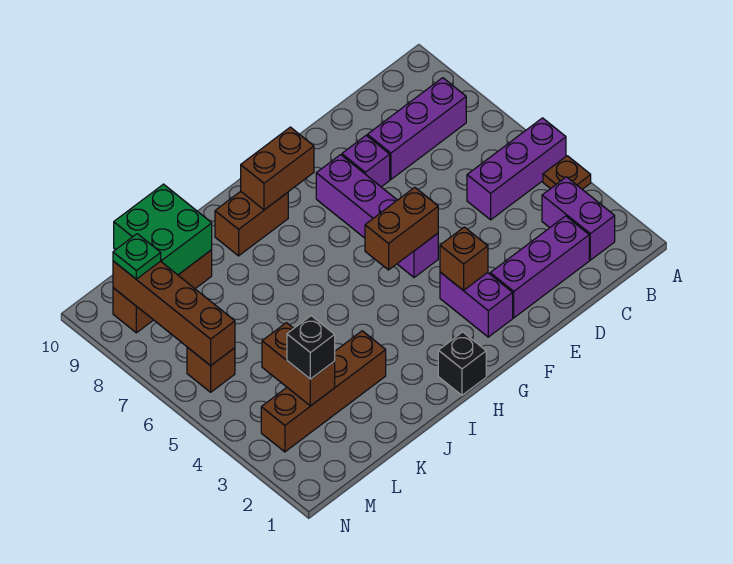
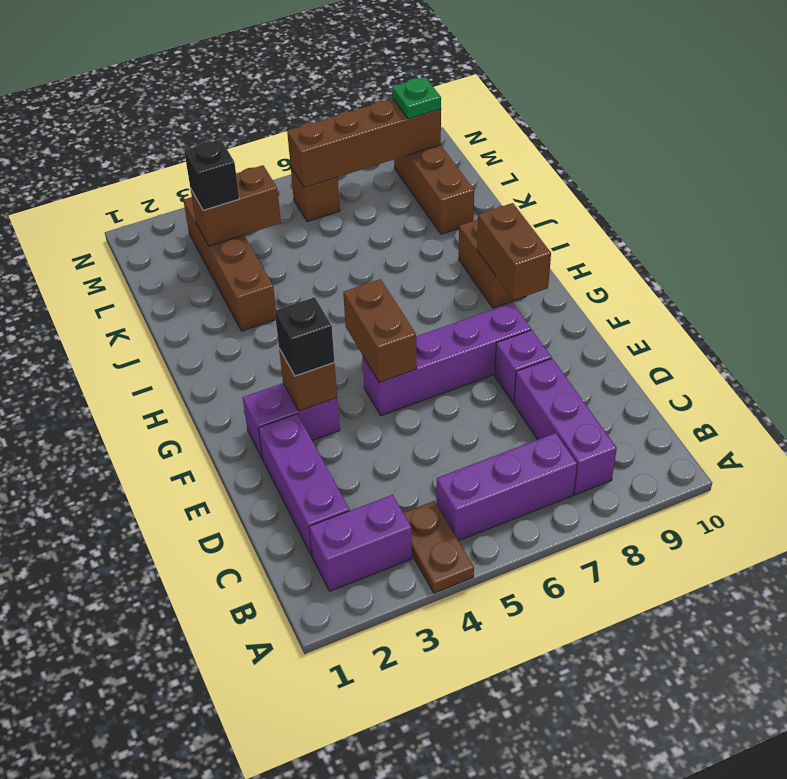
brown plate A4 level 1 -> brown plate A4:B4 level 1
purple brick A5:C5 level 1 -> purple brick B5:B7 level 1
black brick H1 level 1 -> black brick F3 level 3
green brick K9:L10 level 2 -> none

